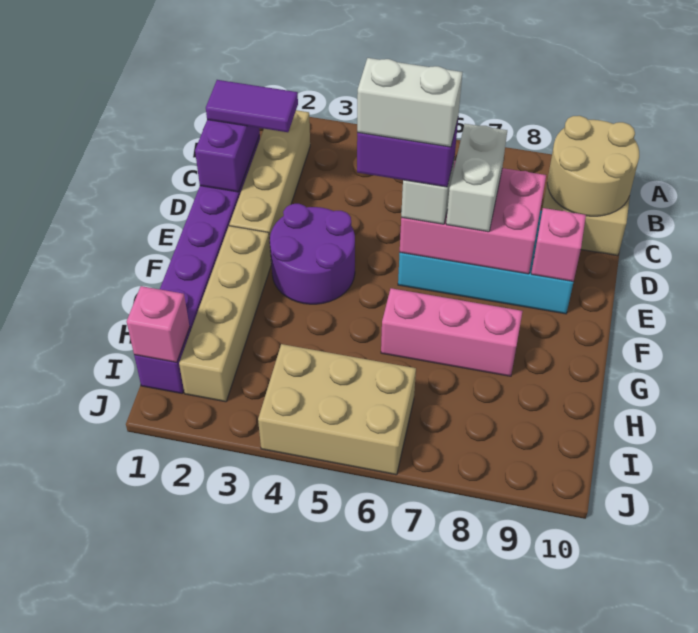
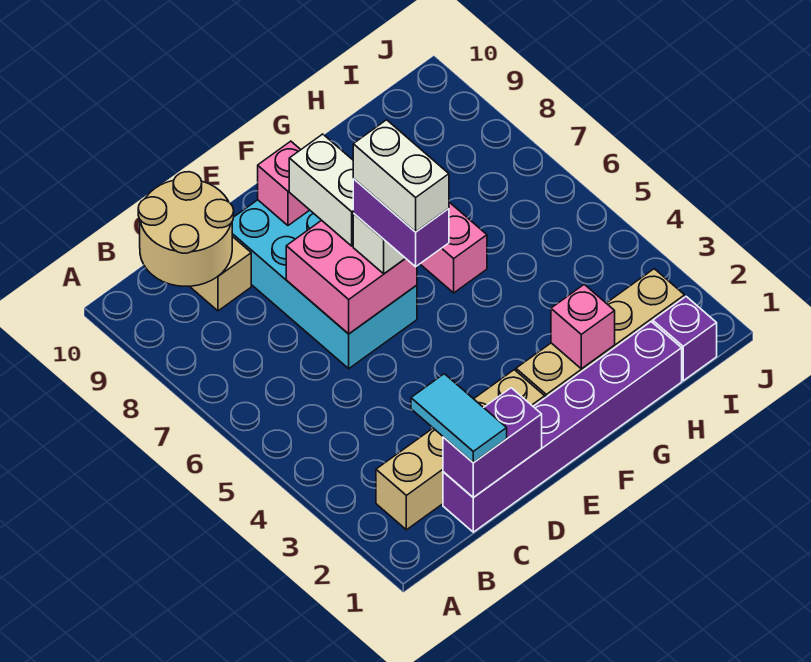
purple tile C1:C2 level 3 -> cyan tile C1:C2 level 3
pink brick D6:E8 level 2 -> pink brick D6:E7 level 2
white brick D7:E7 level 3 -> white brick E7:E8 level 3
purple round brick E3:F4 level 1 -> none
pink brick I1 level 2 -> pink brick G2 level 2
tan brick I4:J6 level 1 -> none

